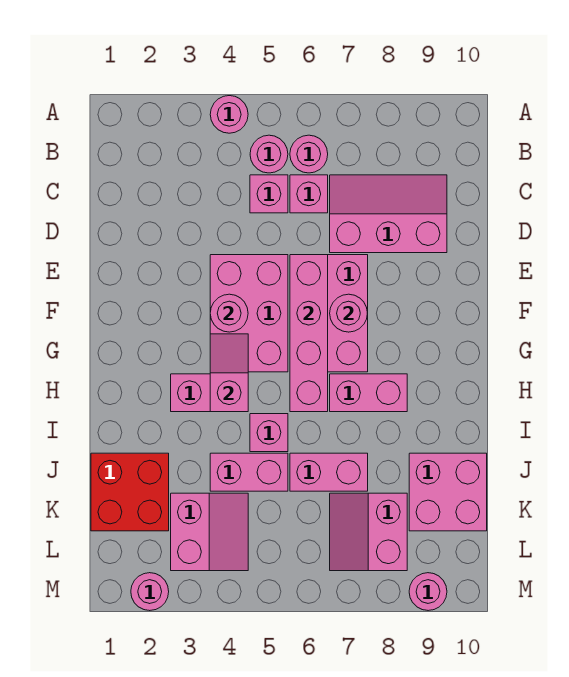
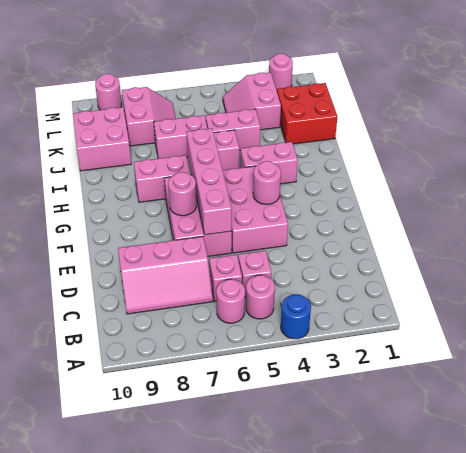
pink round brick A4 level 1 -> blue round brick A4 level 1
pink slope G4:H4 level 2 top H -> none

